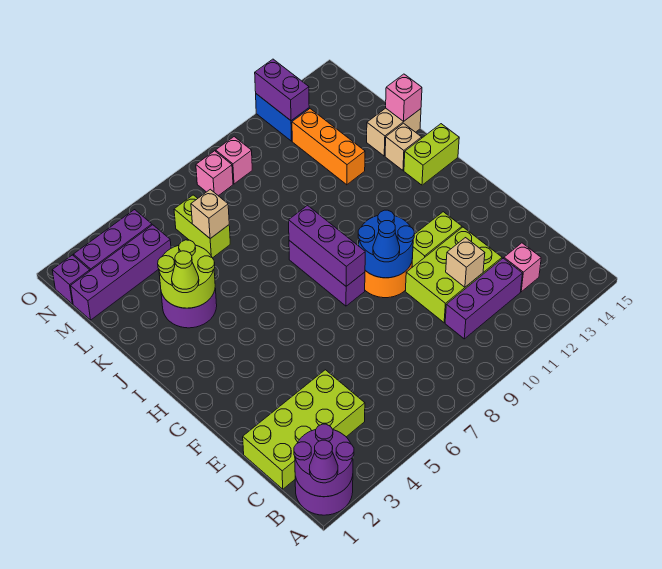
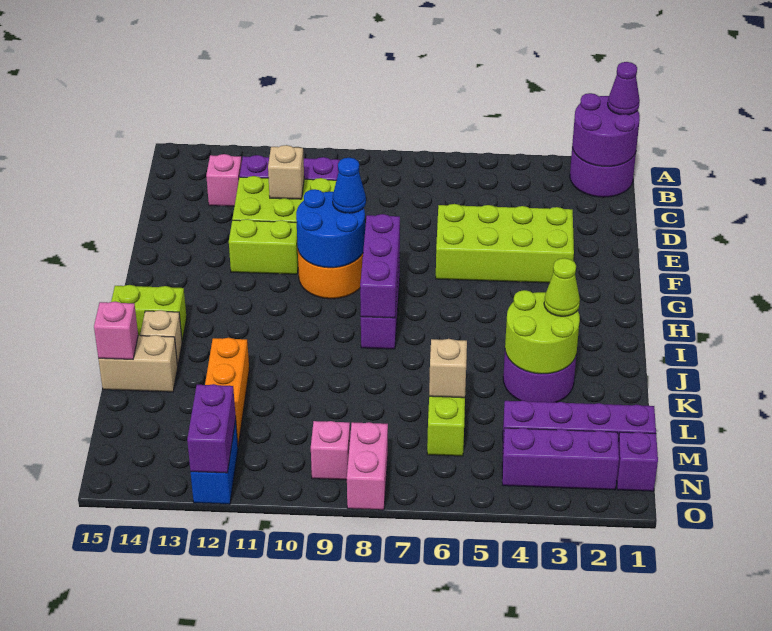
lime brick C1:D4 level 1 -> lime brick E3:F6 level 1
pink brick N8 level 1 -> pink brick N8:O8 level 1

